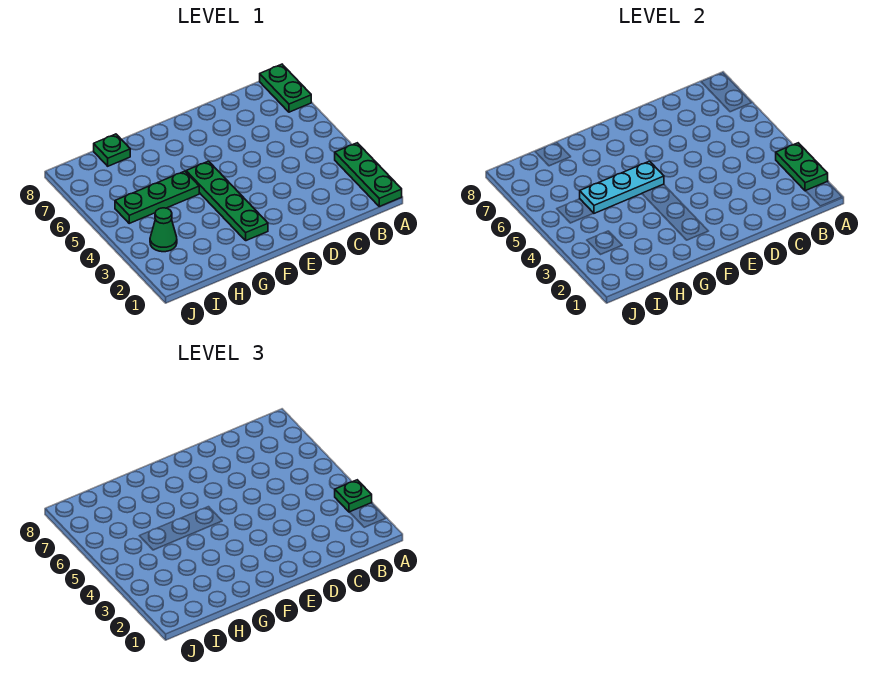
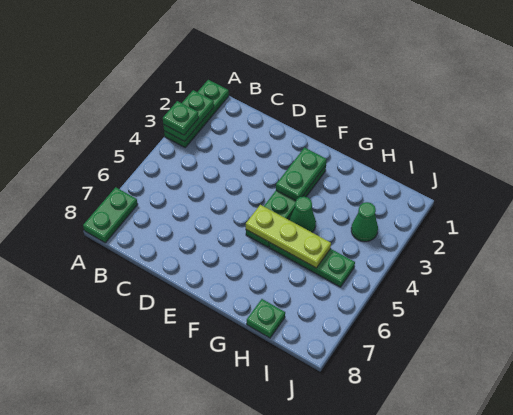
none -> green plate F2:F3 level 2
cyan plate F5:H5 level 2 -> lime plate F5:H5 level 2
none -> green cone G4 level 1

